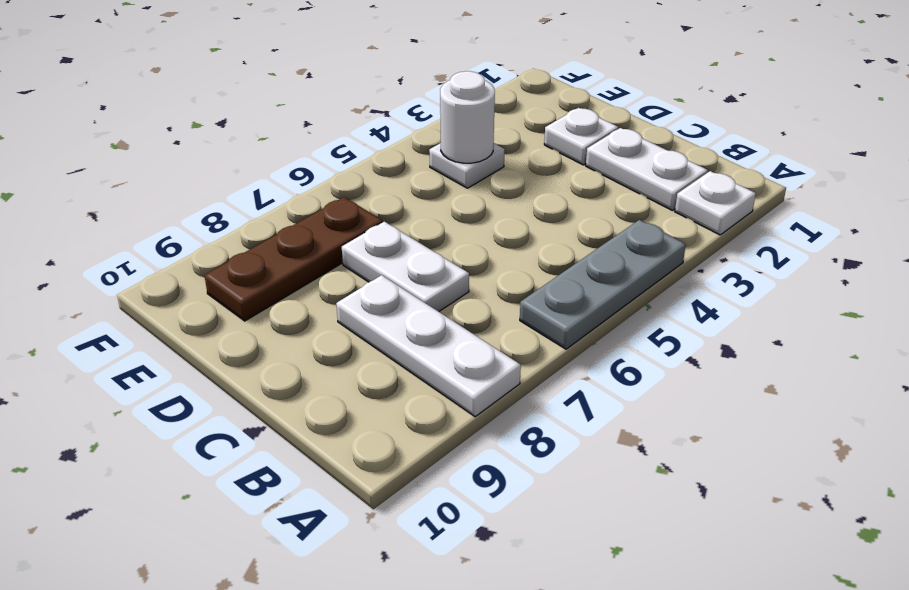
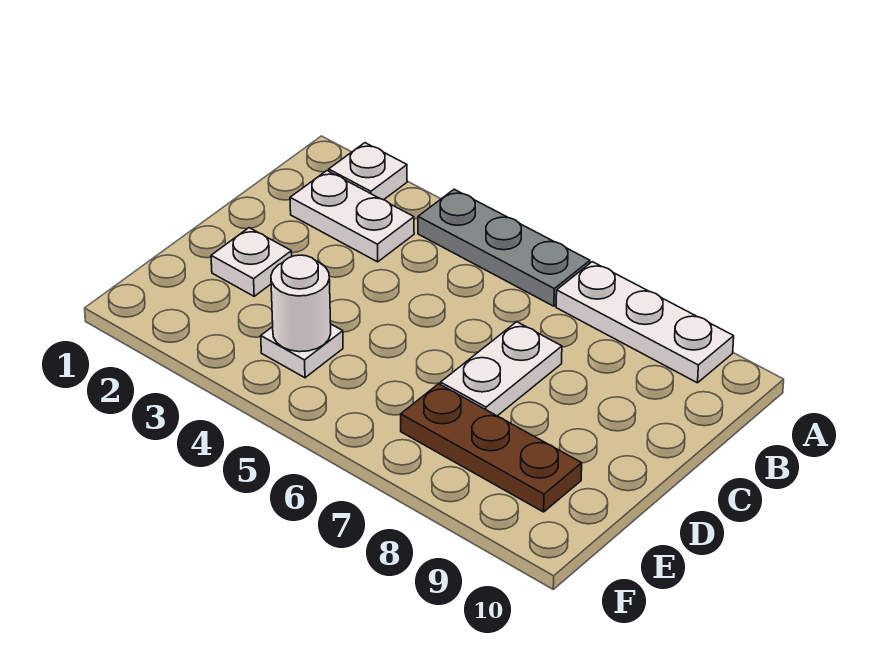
white plate A8:C8 level 1 -> white plate A7:A9 level 1
white plate B2:C2 level 1 -> white plate B2:B3 level 1

